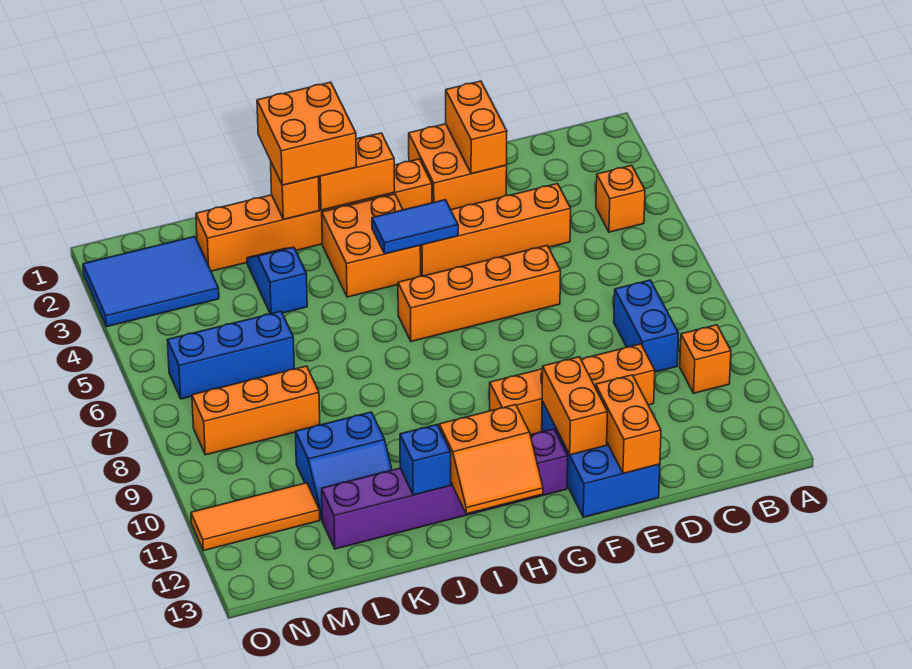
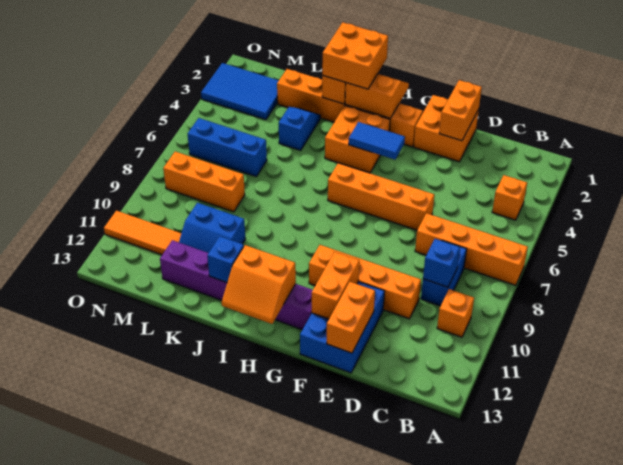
none -> blue brick C9 level 2
orange brick D4:G4 level 1 -> orange brick A7:D7 level 1

